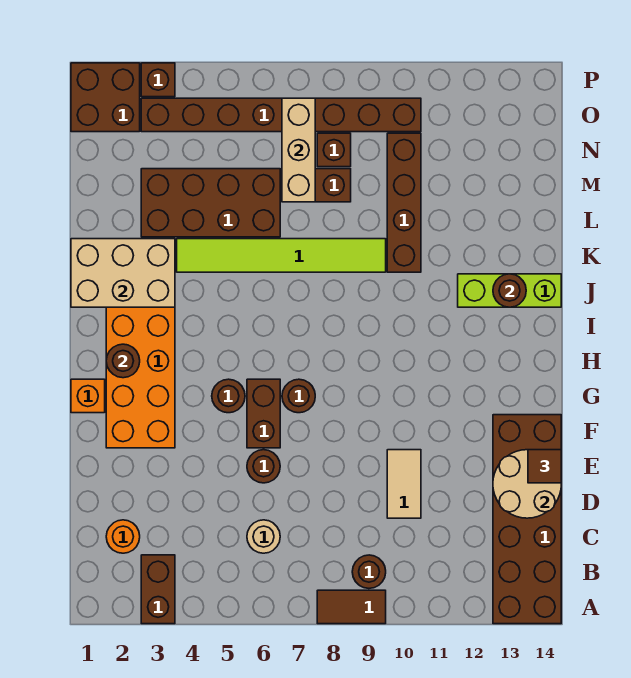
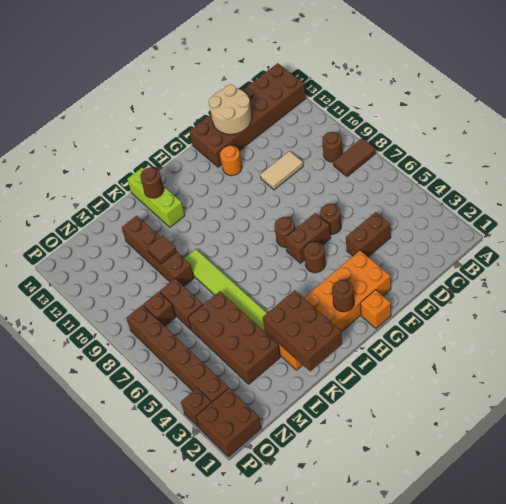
brown brick A3:B3 level 1 -> brown brick D4:E4 level 1
brown tile A8:A9 level 1 -> brown tile A8:B8 level 1
orange round brick C2 level 1 -> orange round brick F12 level 1
tan round brick C6 level 1 -> none
brown tile E14 level 3 -> brown tile L10 level 2
tan brick J1:K3 level 2 -> brown brick J1:K3 level 2
brown brick K10:N10 level 1 -> brown brick L9:L12 level 1
tan brick M7:O7 level 2 -> none
brown brick O3:O10 level 1 -> brown brick O3:O8 level 1

